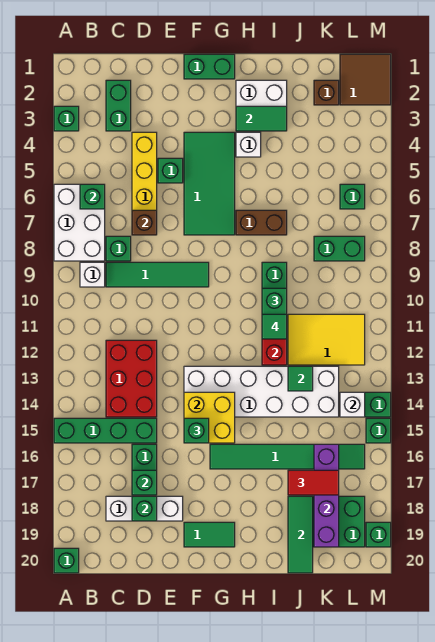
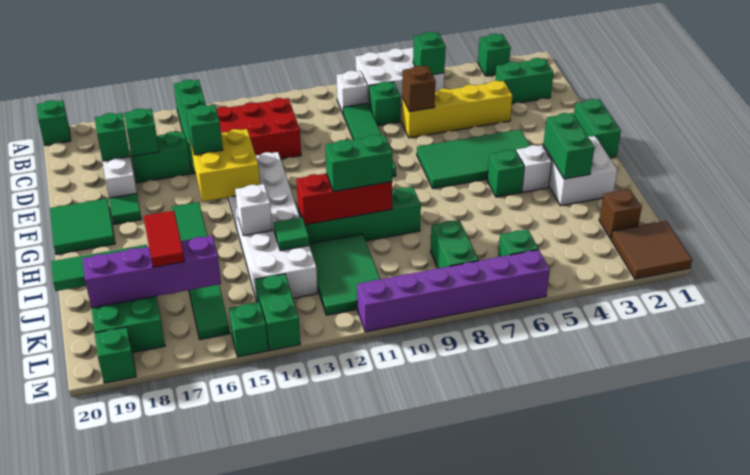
green brick E5 level 1 -> green brick H5 level 1
green tile F19:G19 level 1 -> green tile F19:G20 level 1
green tile H3:I3 level 2 -> green brick H3:I3 level 2
brown brick H7:I7 level 1 -> none
green tile I11 level 4 -> green tile F18 level 1
yellow tile J11:L12 level 1 -> green tile J11:L12 level 1
white brick L14 level 2 -> white brick I14 level 2
none -> purple brick M6:M11 level 1

